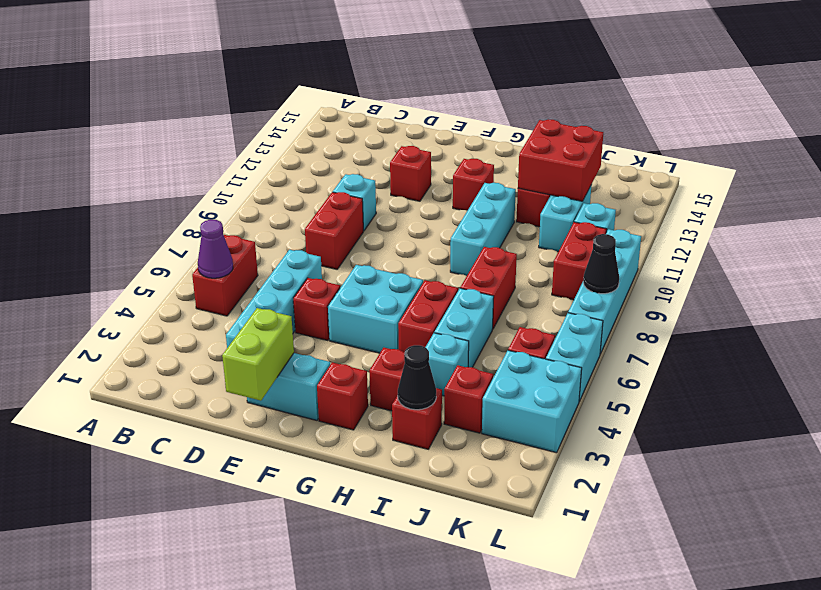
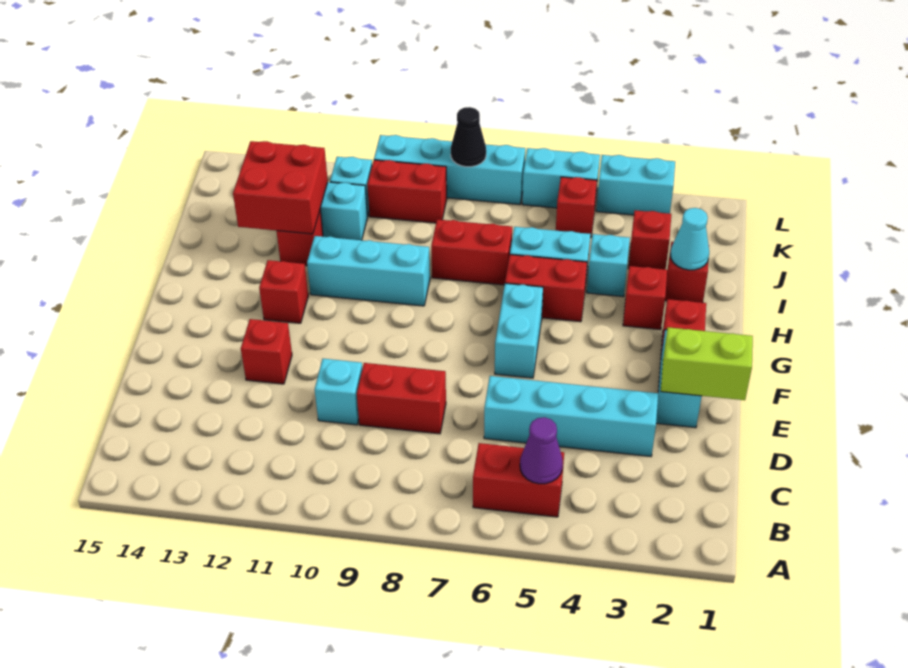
red brick E5 level 1 -> none
cyan brick F5:G6 level 1 -> cyan brick F6:G6 level 1
black cone I2 level 2 -> cyan cone I2 level 2
cyan brick K3:L4 level 1 -> cyan brick L3:L4 level 1

